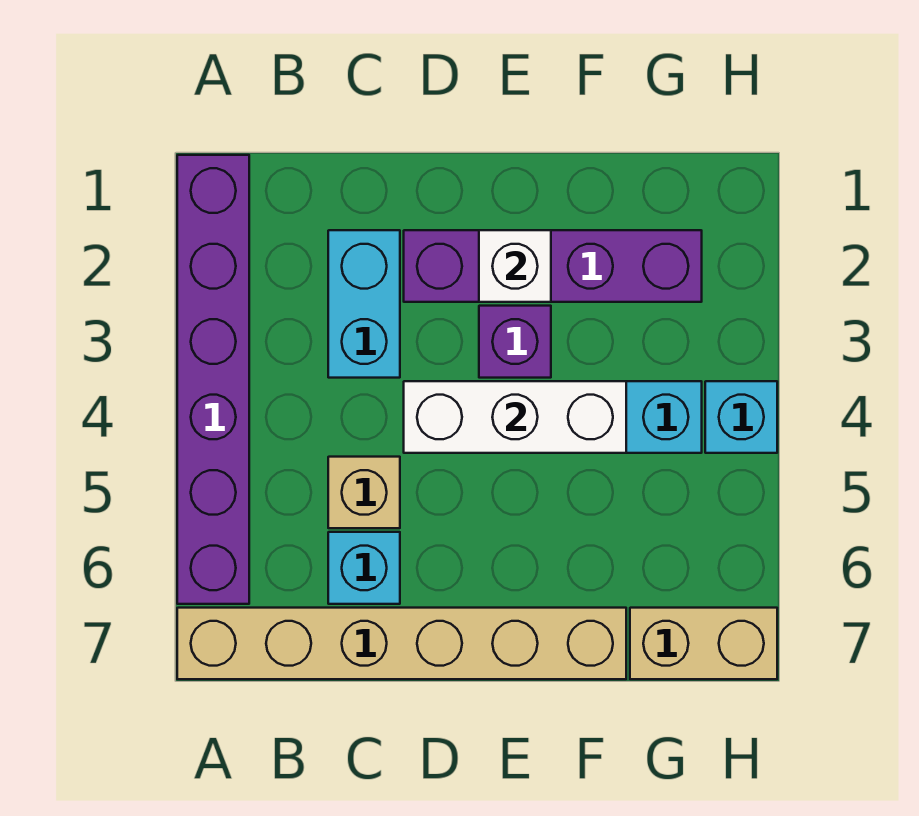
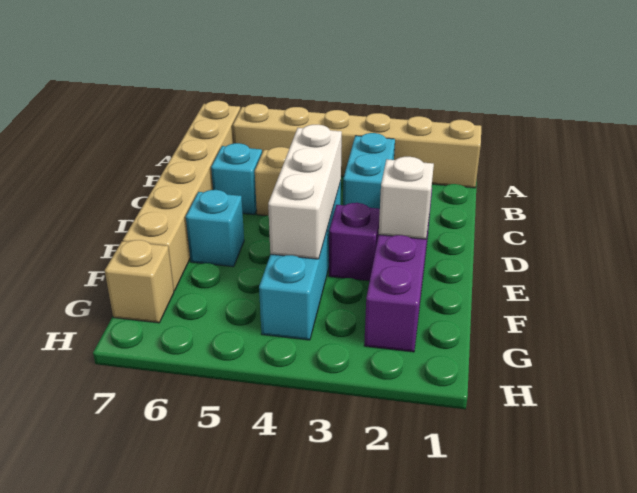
purple brick A1:A6 level 1 -> tan brick A1:A6 level 1
cyan brick C2:C3 level 1 -> cyan brick B3:C3 level 1
tan brick G7:H7 level 1 -> tan brick G7 level 1
cyan brick H4 level 1 -> cyan brick E6 level 1

